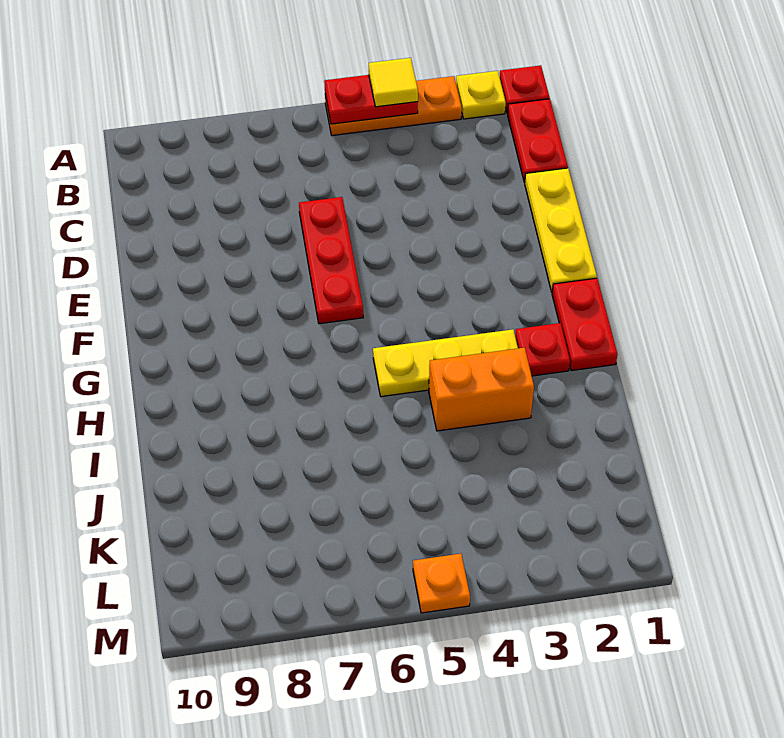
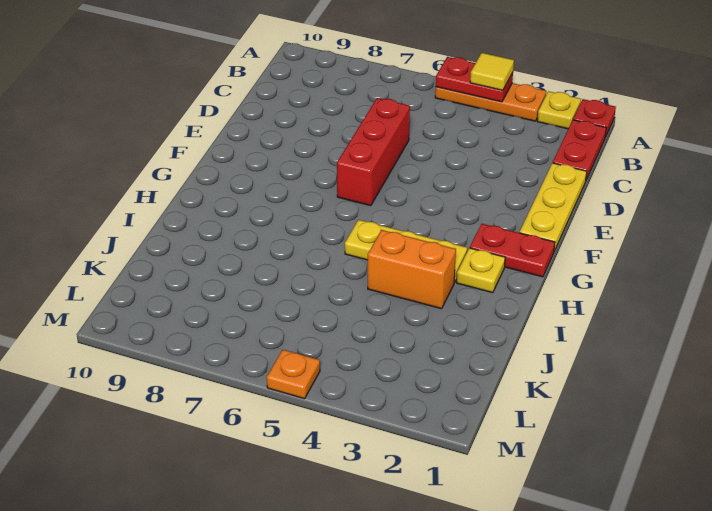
red plate D6:F6 level 1 -> red brick D6:F6 level 1
red plate G1:H1 level 1 -> red plate G1:G2 level 1
red plate H2 level 1 -> yellow plate H2 level 1

